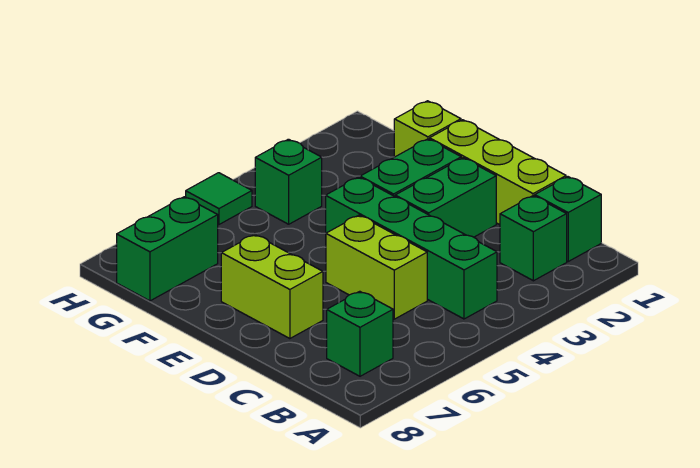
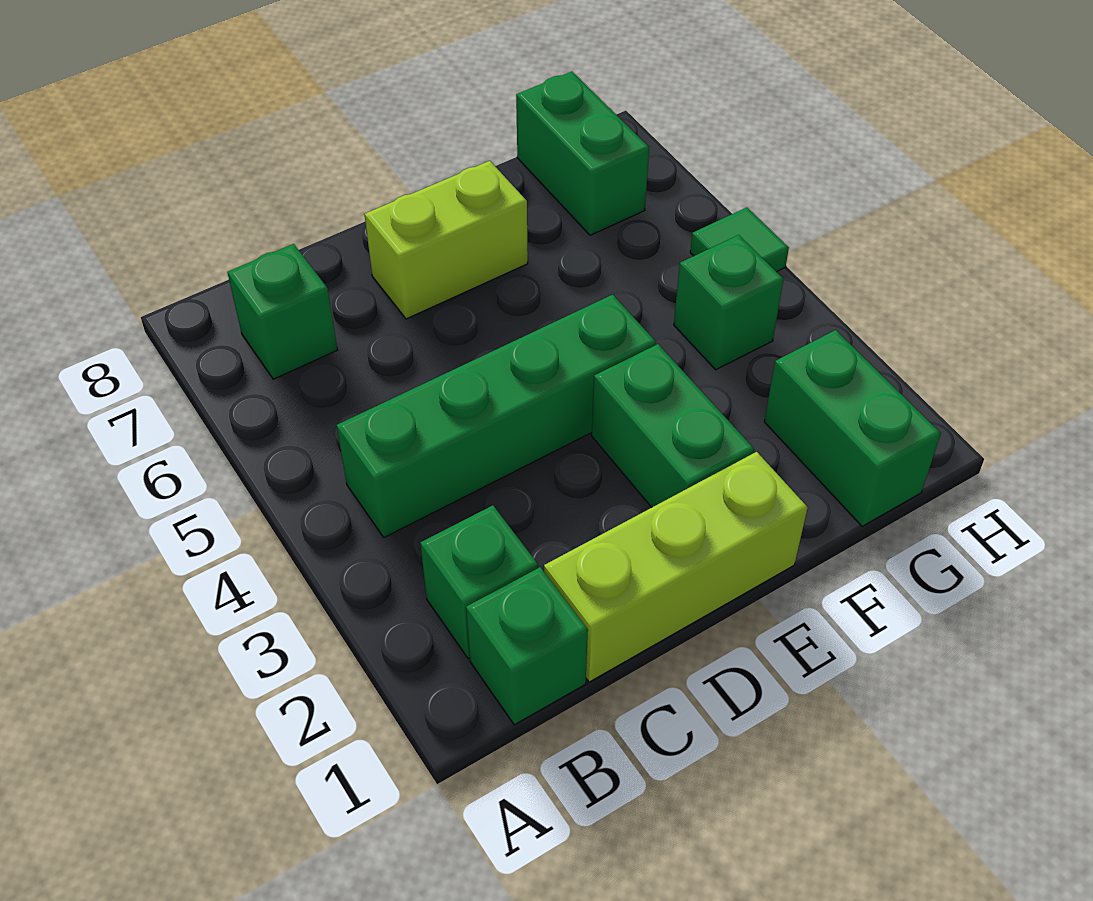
lime brick C5:D5 level 1 -> none
green brick D2:D3 level 1 -> green brick G1:G2 level 1
lime brick F1 level 1 -> none

